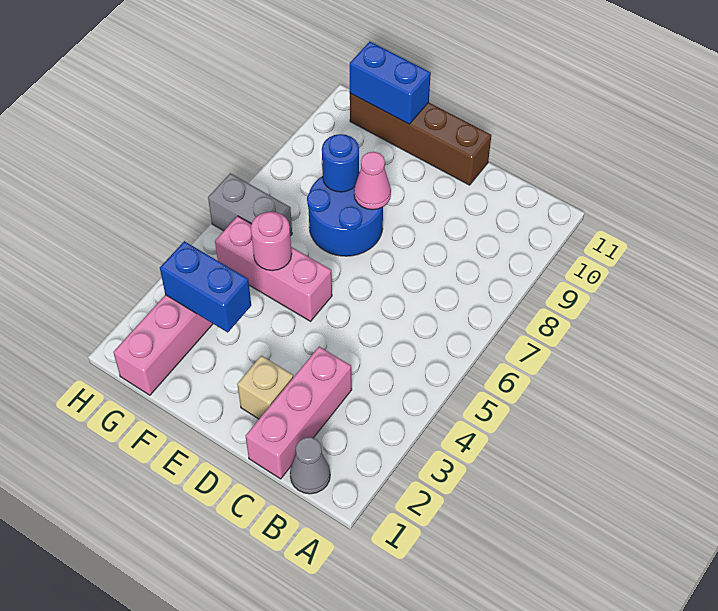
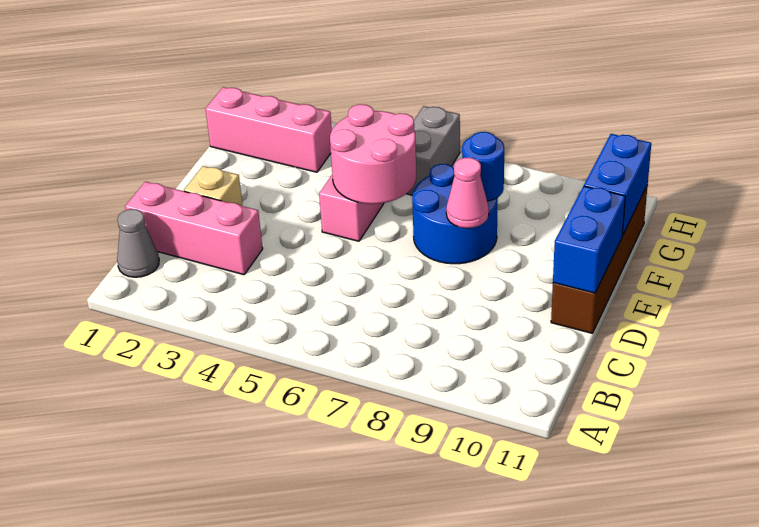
blue brick F3:G3 level 2 -> blue brick D11:E11 level 2
pink round brick F5 level 2 -> pink round brick E5:F6 level 2

